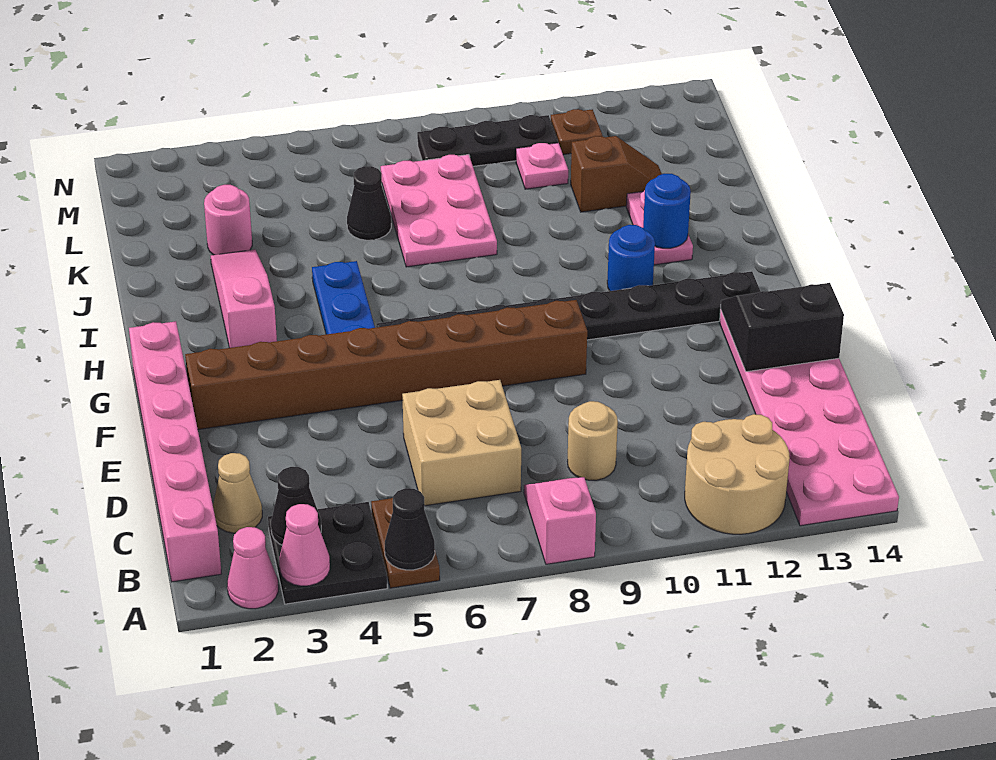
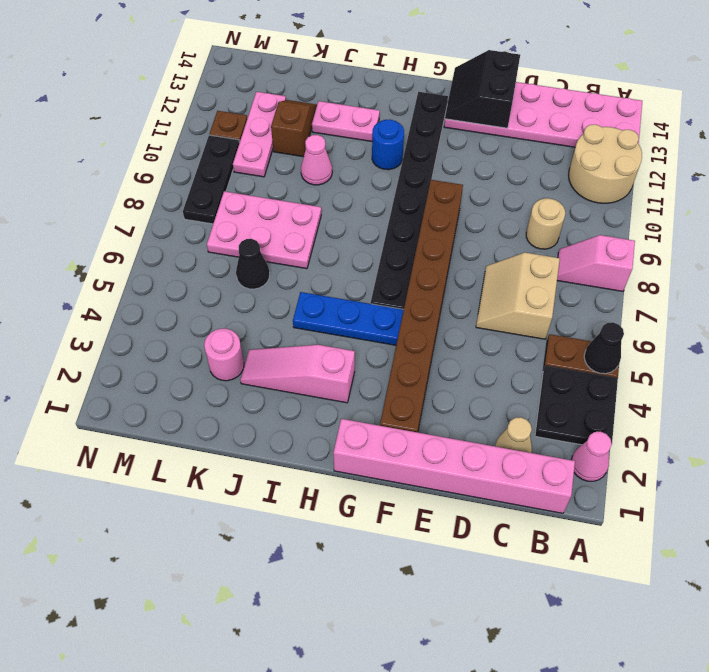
pink cone A3 level 2 -> pink cone J10 level 1
black cone B3 level 2 -> none
tan brick C6:D7 level 1 -> tan slope C6:D7 level 1 top C
blue round brick I12 level 2 -> none
pink plate L10 level 1 -> pink plate L10:L12 level 1

